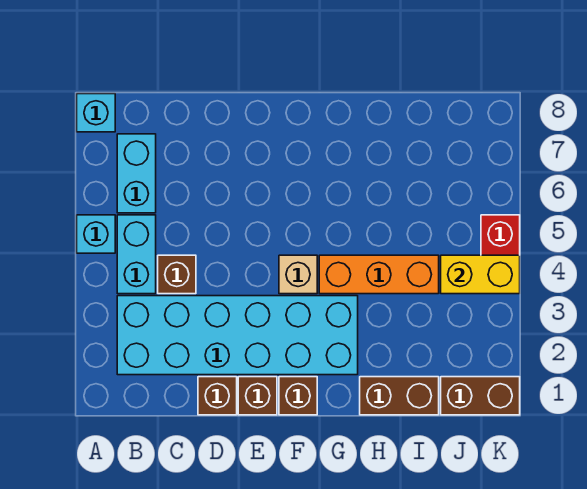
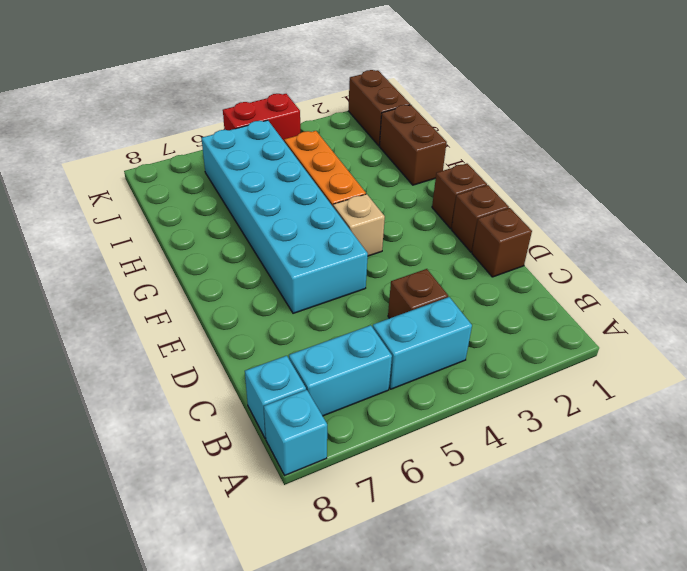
cyan brick A5 level 1 -> cyan brick B8 level 1
cyan brick B2:G3 level 1 -> cyan brick E5:J6 level 1
yellow brick J4:K4 level 2 -> none

